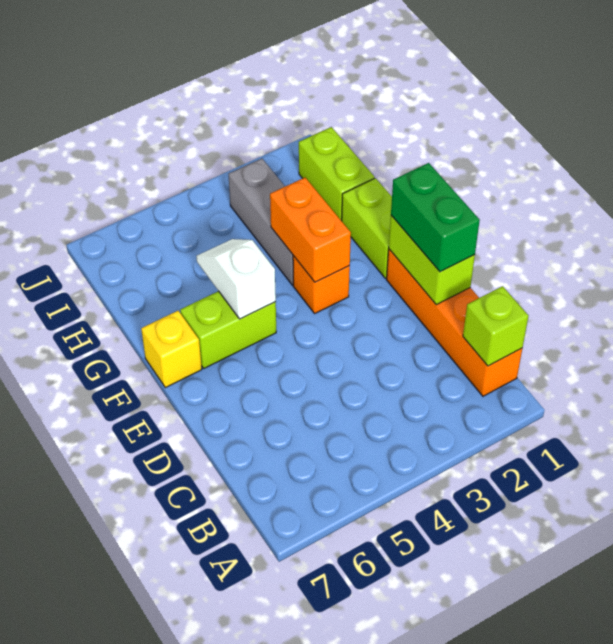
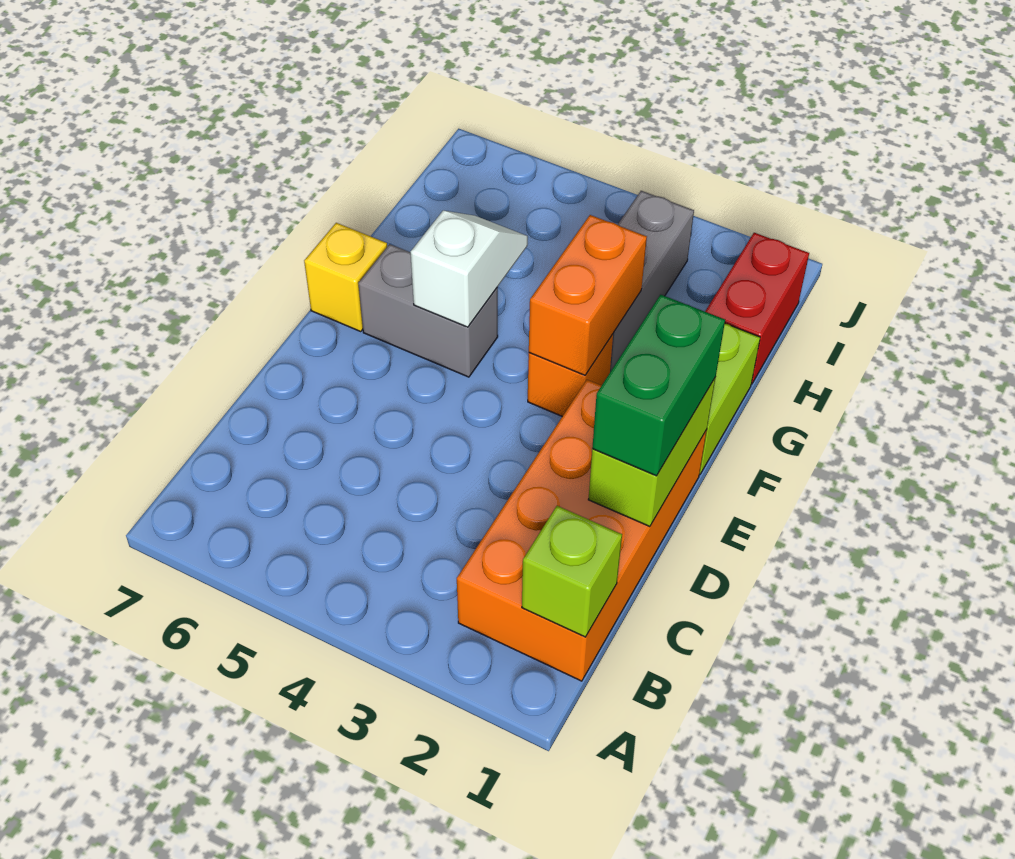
orange brick B1:E1 level 1 -> orange brick B1:E2 level 1
lime brick F5:F6 level 1 -> grey brick F5:F6 level 1
lime brick H1:I1 level 1 -> red brick H1:I1 level 1

